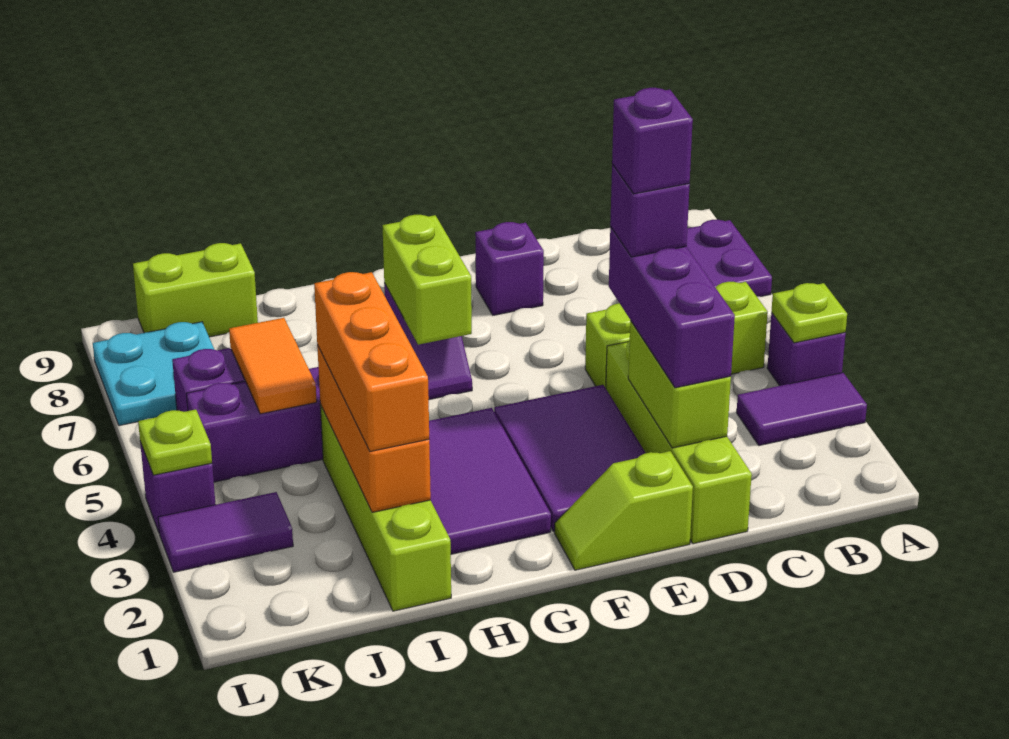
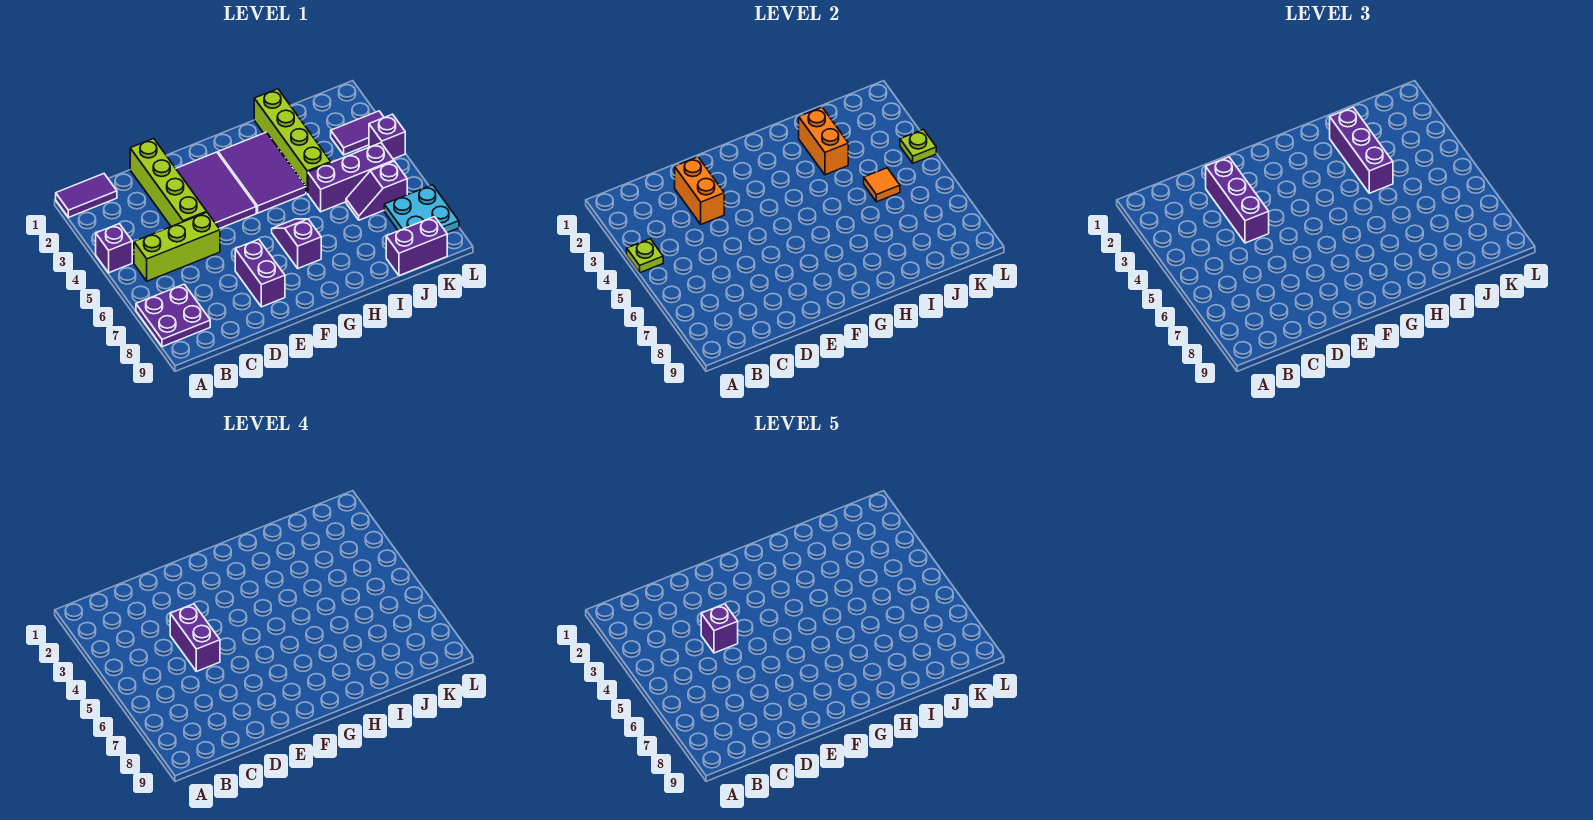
purple tile A3:B3 level 1 -> purple tile A1:B1 level 1
lime brick D2:D3 level 2 -> orange brick D2:D3 level 2
purple brick D4 level 4 -> purple brick D4:D5 level 4
lime slope E1:F1 level 1 top E -> none
purple brick E8 level 1 -> purple brick E7:E8 level 1
lime brick G6:G7 level 2 -> none
orange brick I2:I4 level 2 -> orange brick I2:I3 level 2
orange brick I2:I4 level 3 -> purple brick I2:I4 level 3
orange tile J5:J6 level 2 -> orange tile J5 level 2
lime brick J9:K9 level 1 -> purple brick J9:K9 level 1

